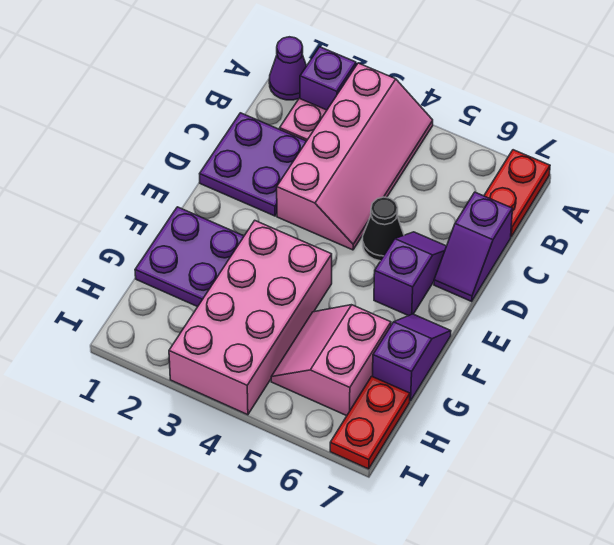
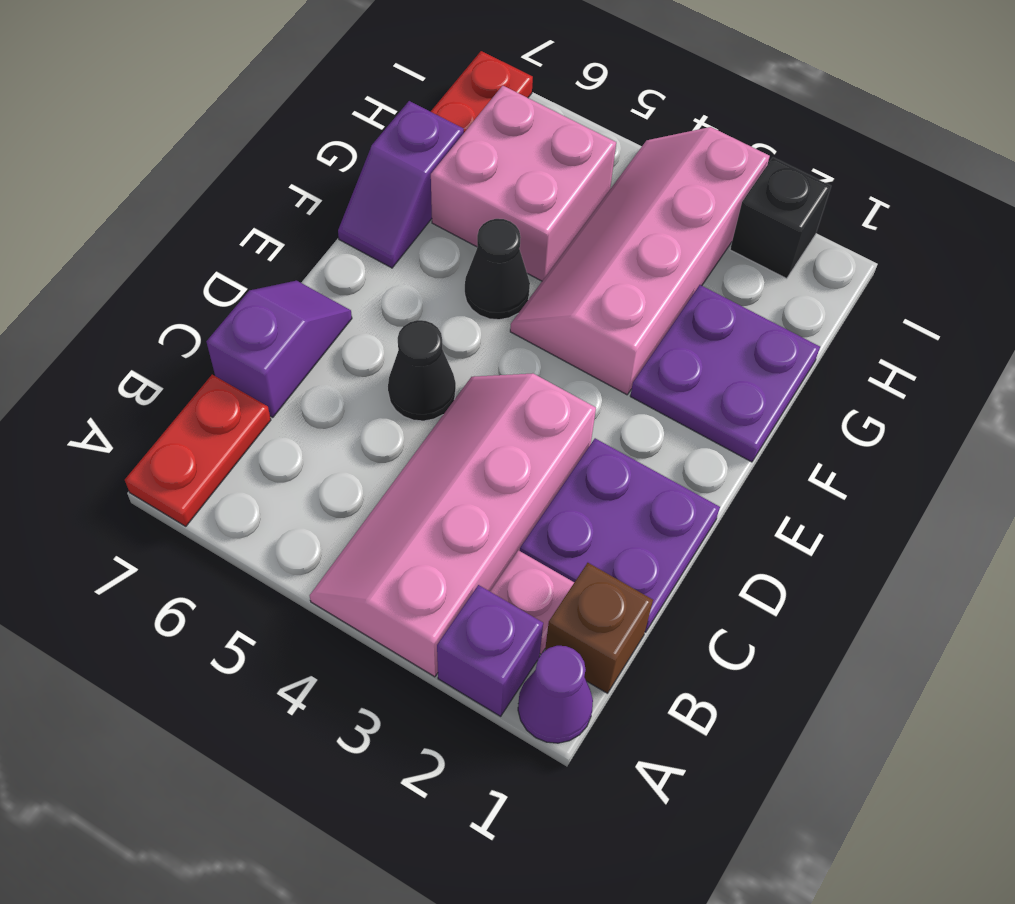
none -> brown brick B1 level 1
purple slope D6:E6 level 1 top E -> none
pink brick F3:I4 level 1 -> pink slope F3:I4 level 1 top 3
none -> black cone F5 level 1
pink slope G5:H6 level 1 top 6 -> pink brick G5:H6 level 1
none -> black brick I2 level 1

